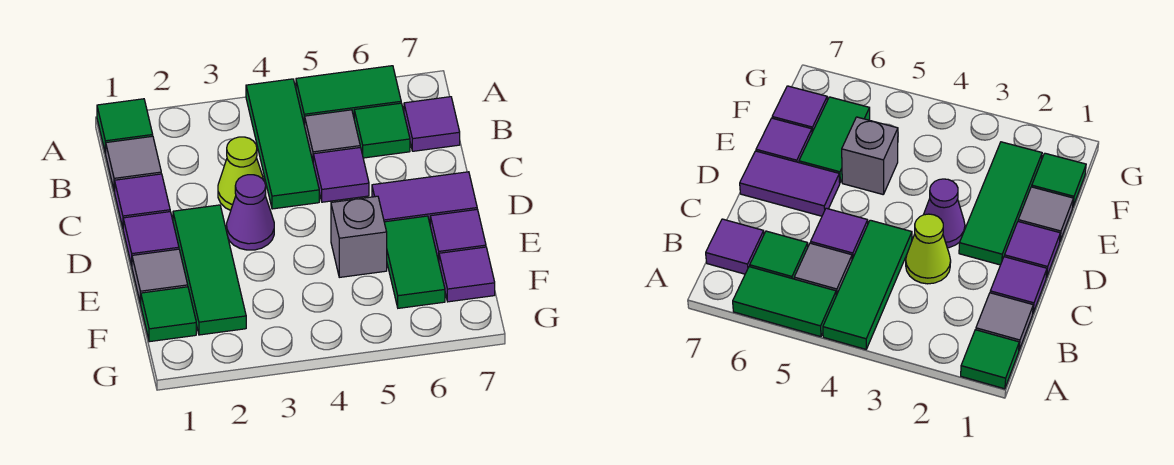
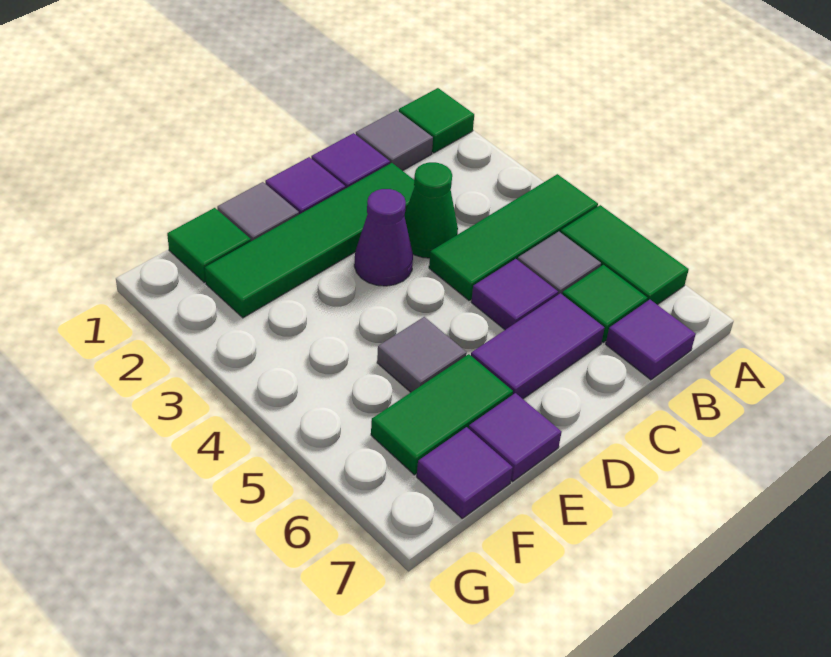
lime cone C3 level 1 -> green cone C3 level 1
green tile D2:F2 level 1 -> green tile C2:F2 level 1
purple tile D6:D7 level 1 -> purple tile C6:D6 level 1
grey brick E5 level 1 -> grey tile E5 level 1

